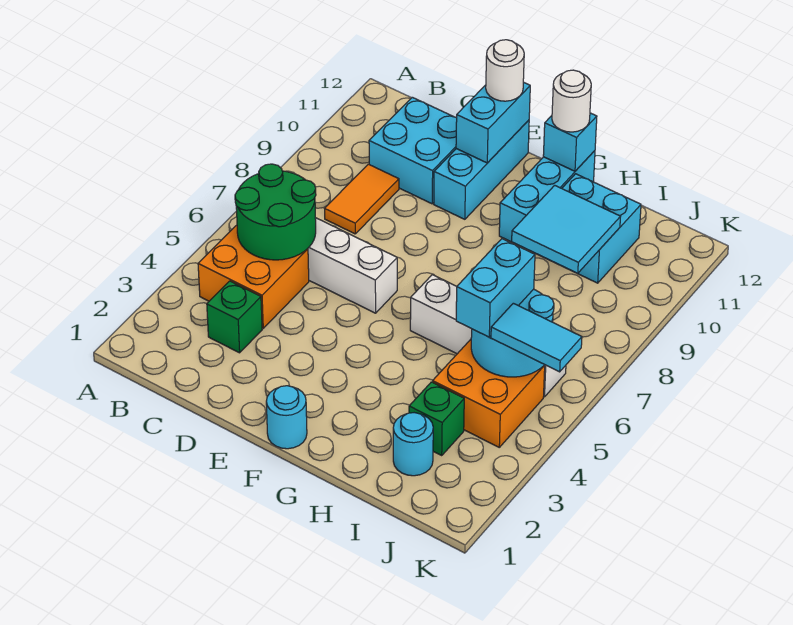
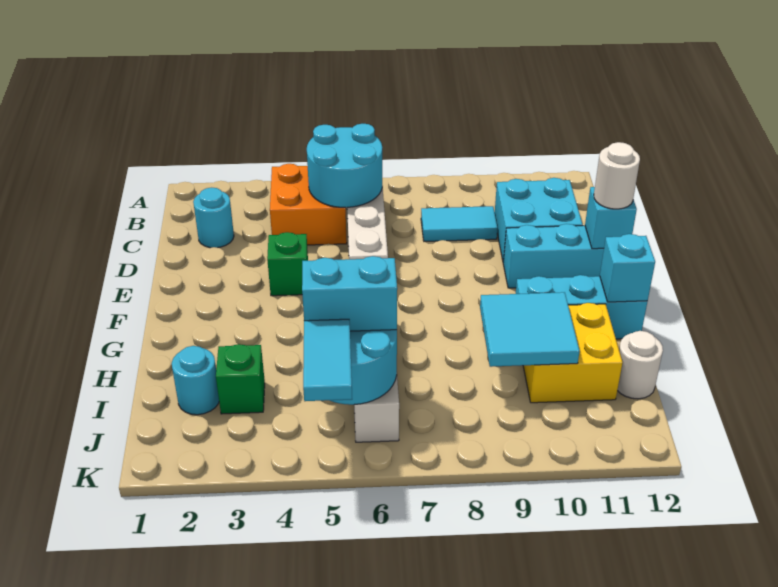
green round brick B5:C6 level 2 -> cyan round brick B5:C6 level 2
green brick C3 level 1 -> green brick E4 level 1
orange tile C8:C9 level 1 -> cyan tile C8:C9 level 1
cyan brick E11:E12 level 2 -> cyan brick E12 level 2
cyan round brick F1 level 1 -> cyan round brick C2 level 1
white round brick G12 level 3 -> white round brick I12 level 1
cyan brick H10:I11 level 1 -> yellow brick H10:I11 level 1
orange brick I4:J5 level 1 -> none

